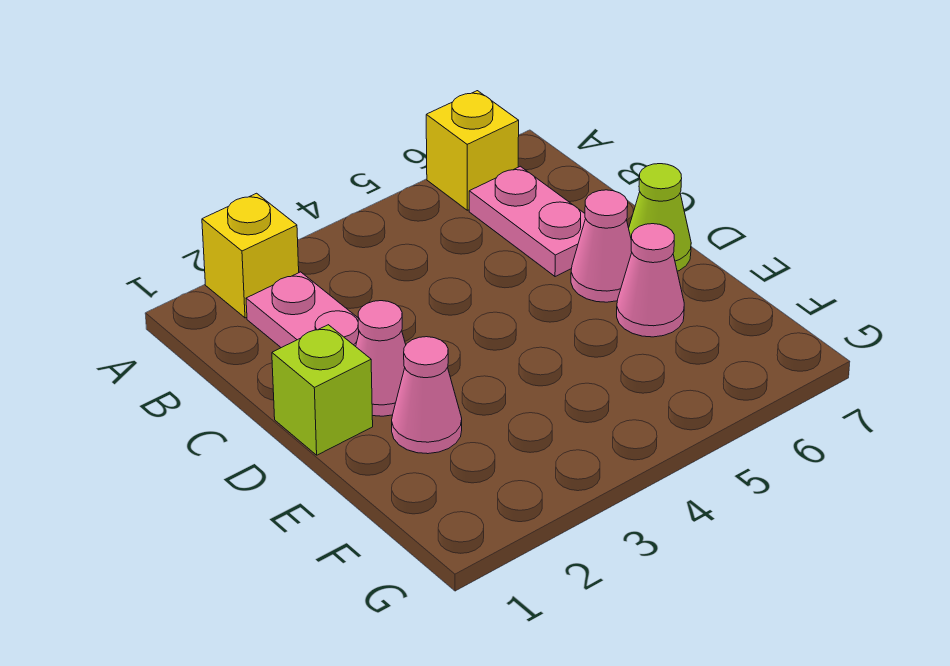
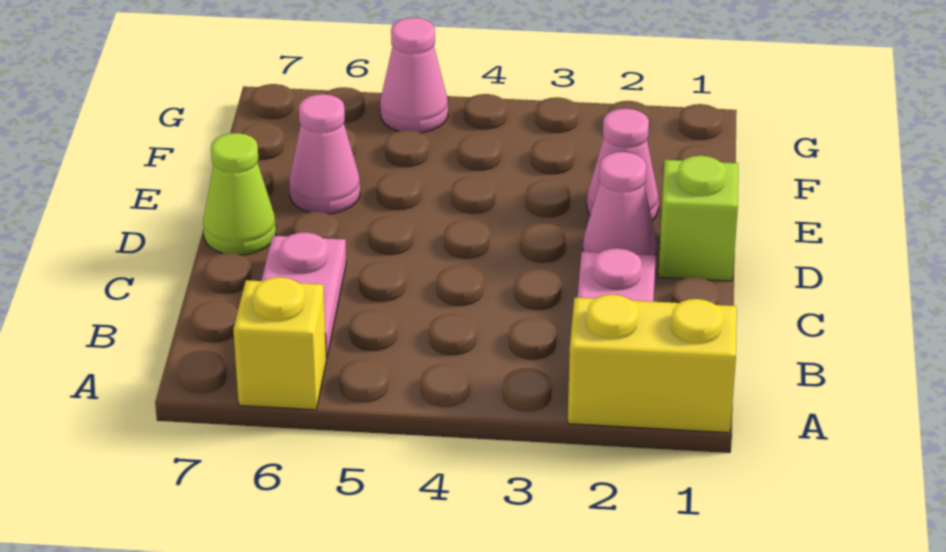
yellow brick A2 level 1 -> yellow brick A1:A2 level 1
pink cone D6 level 1 -> pink cone G5 level 1

